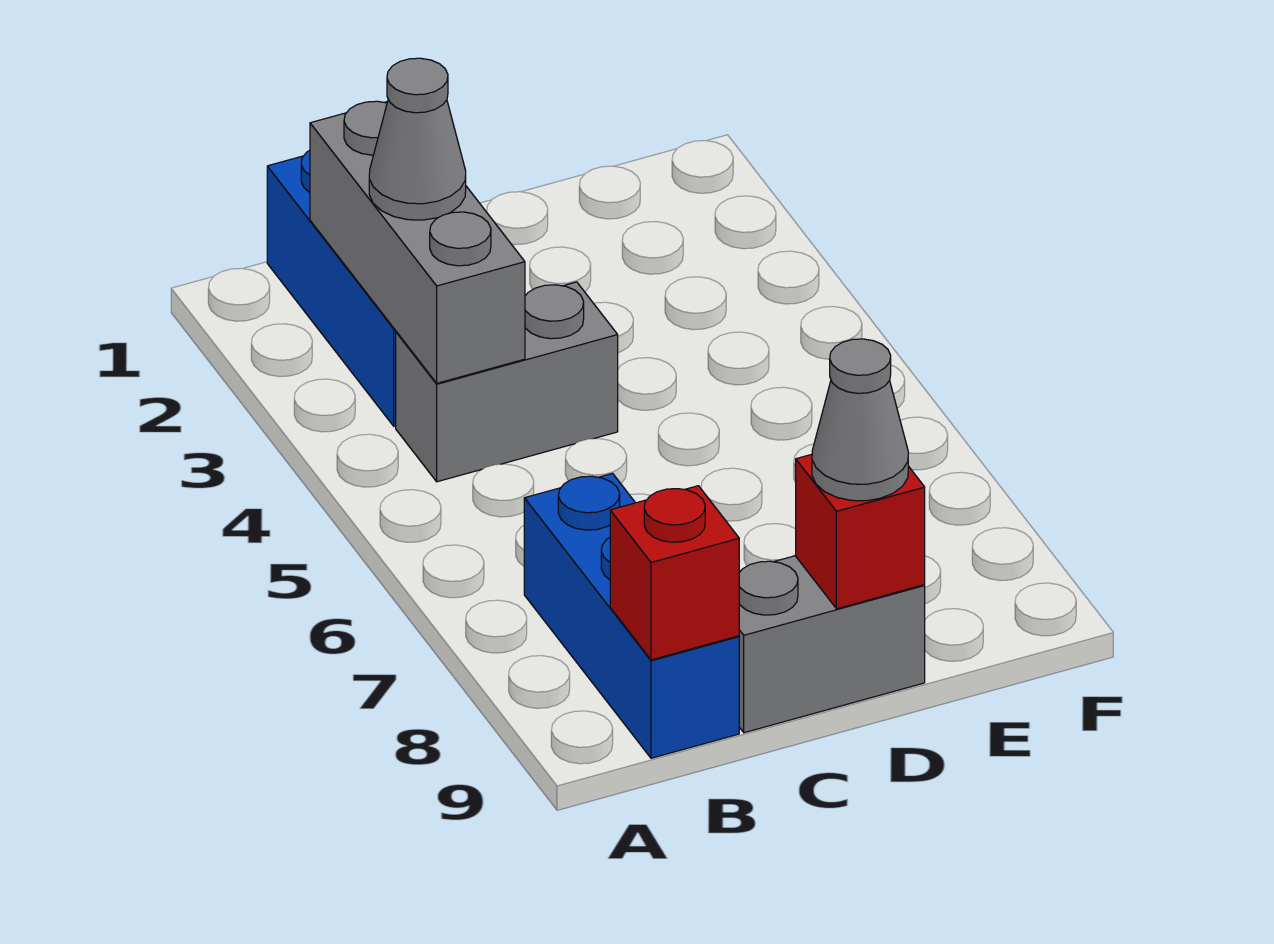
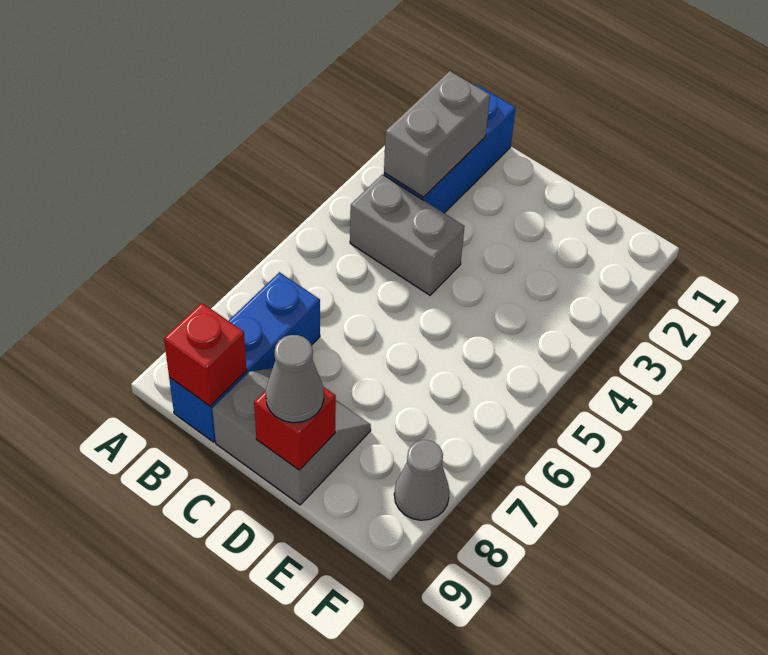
grey brick B2:B4 level 2 -> grey brick B2:B3 level 2
grey cone B3 level 3 -> grey cone F8 level 1

